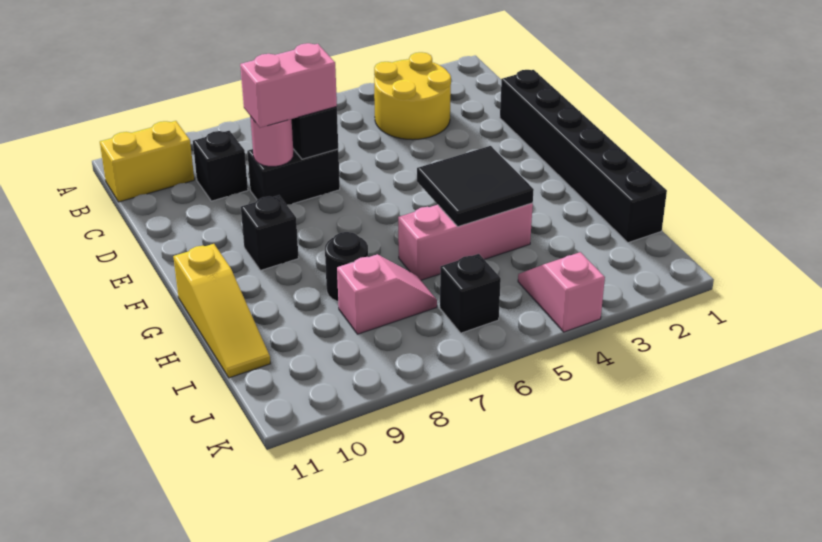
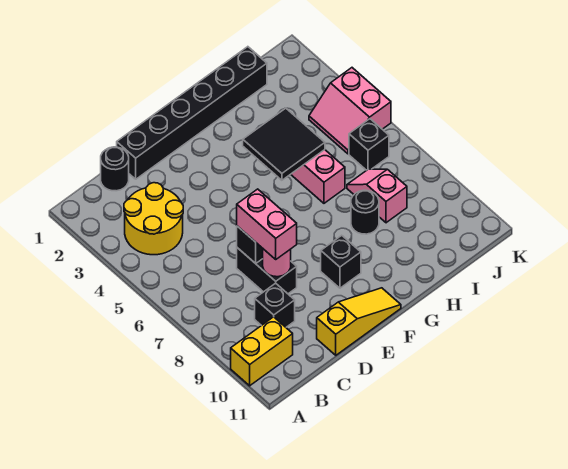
yellow brick B10:B11 level 1 -> yellow brick A10:B10 level 1
none -> black round brick C1 level 1
yellow slope G11:I11 level 1 top G -> yellow slope D11:F11 level 1 top D
pink slope J4:K4 level 1 top K -> pink slope J4:K5 level 1 top K

